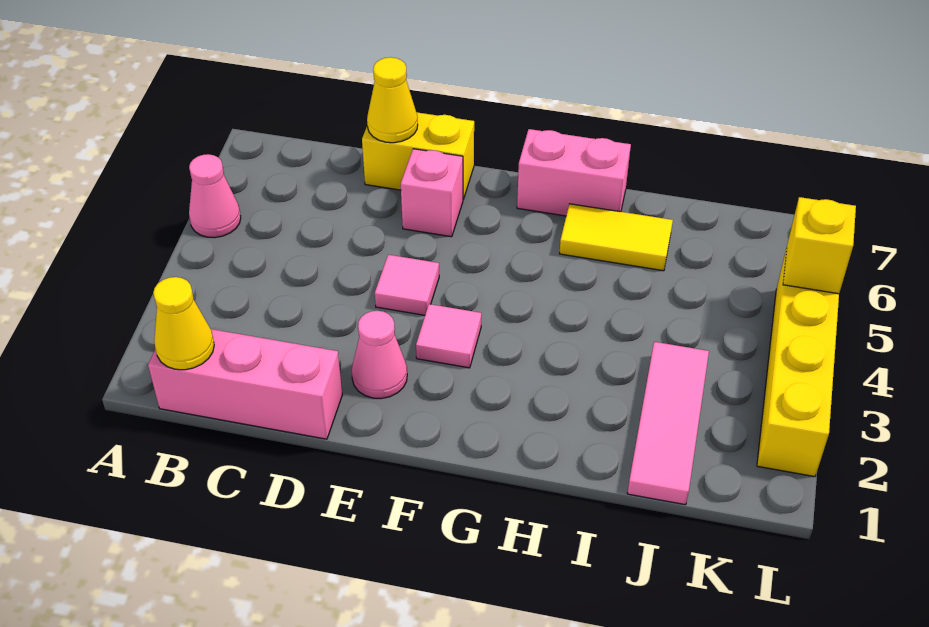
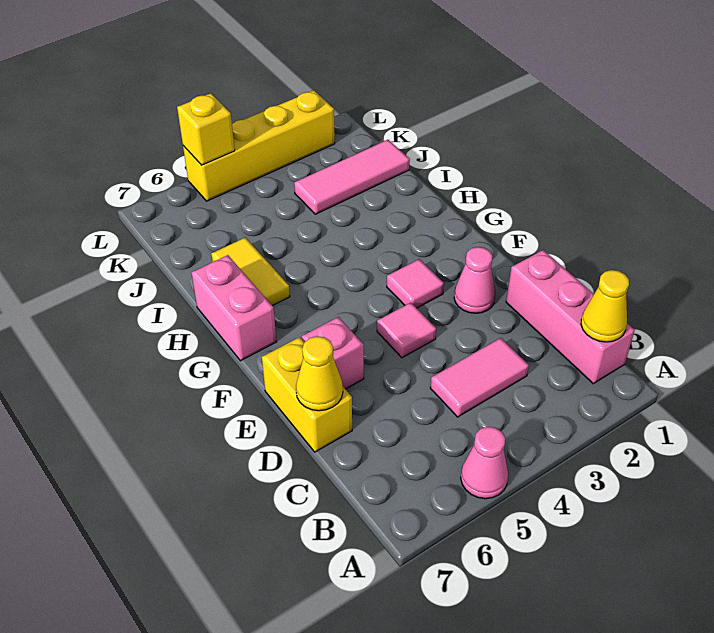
none -> pink tile C3:C4 level 1

